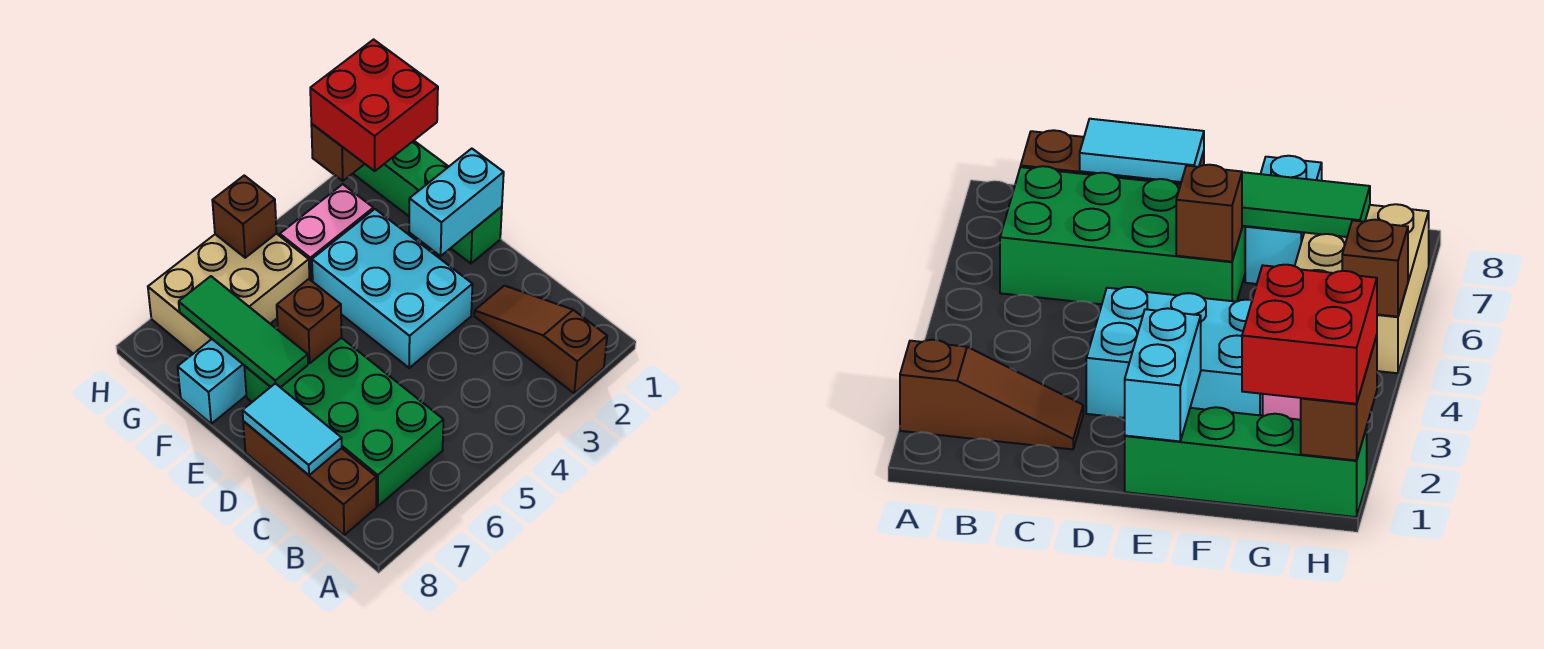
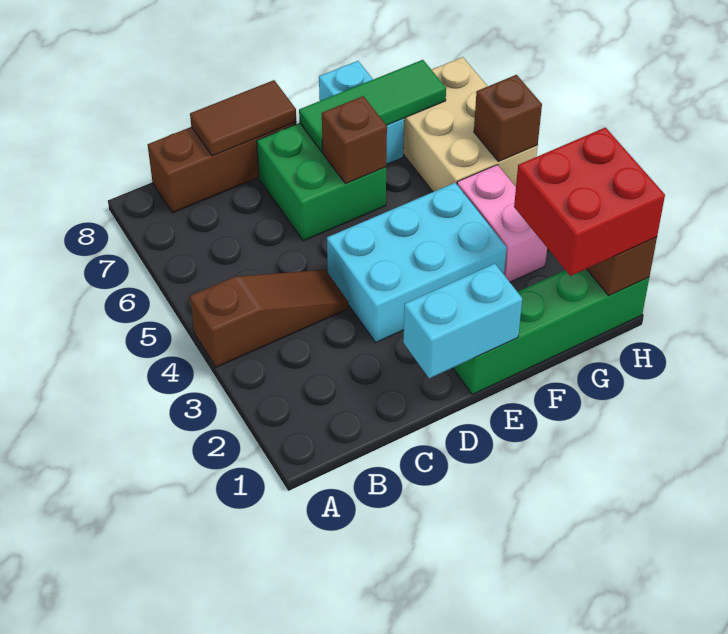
brown slope A2:C2 level 1 top A -> brown slope A4:C4 level 1 top A
green brick B6:E7 level 1 -> green brick D6:E7 level 1
cyan tile C8:D8 level 2 -> brown tile C8:D8 level 2
cyan brick E1:E2 level 2 -> cyan brick D1:E1 level 2

